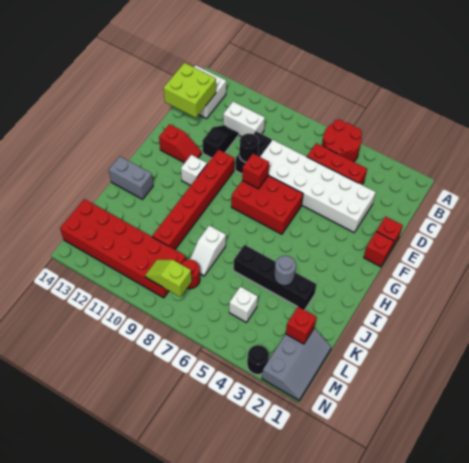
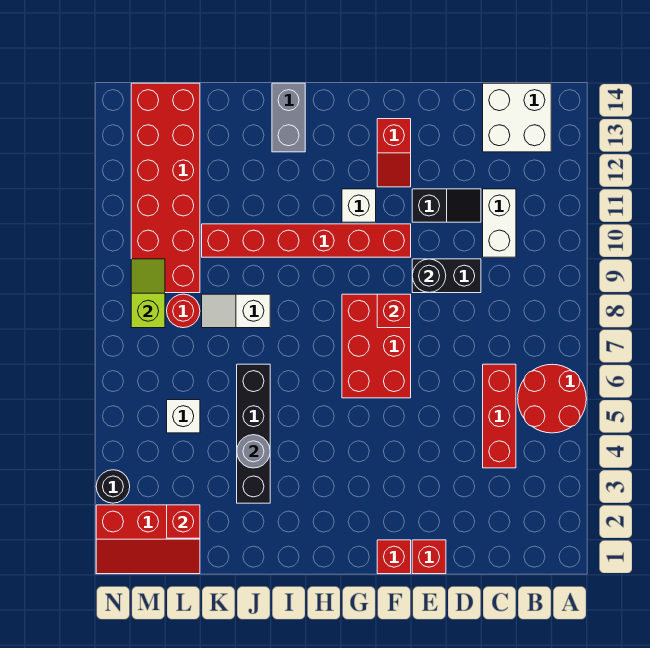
lime brick C13:D14 level 2 -> none
white brick D3:E8 level 1 -> none
grey slope L1:N2 level 1 top 2 -> red slope L1:N2 level 1 top 2

